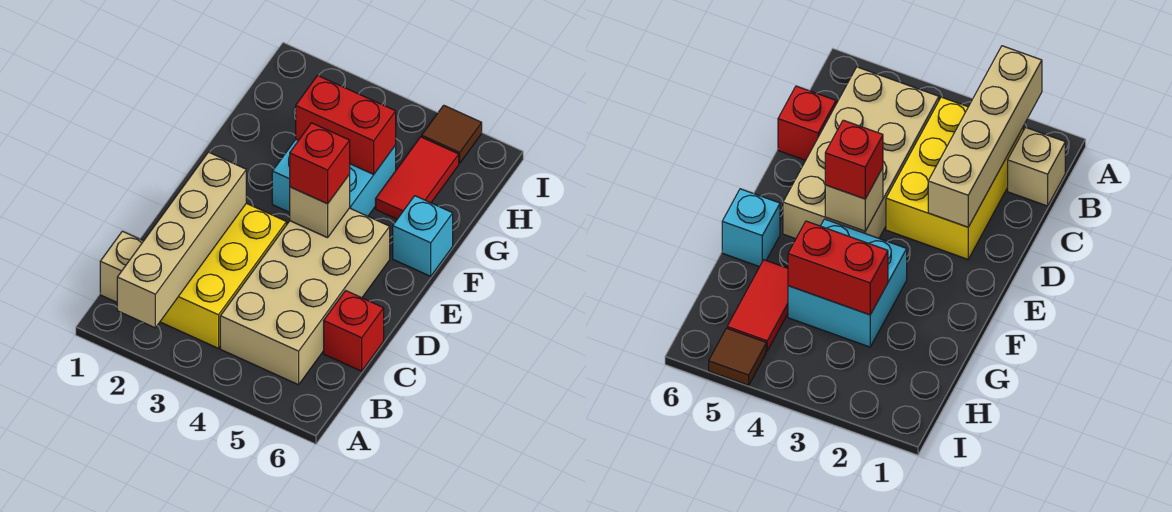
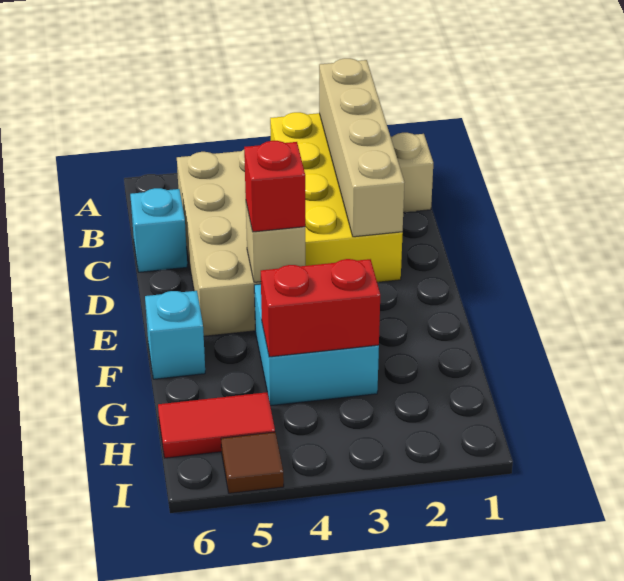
yellow brick B2:D3 level 1 -> yellow brick A2:D3 level 1
red brick C6 level 1 -> cyan brick C6 level 1
red tile G5:H5 level 1 -> red tile H5:H6 level 1

